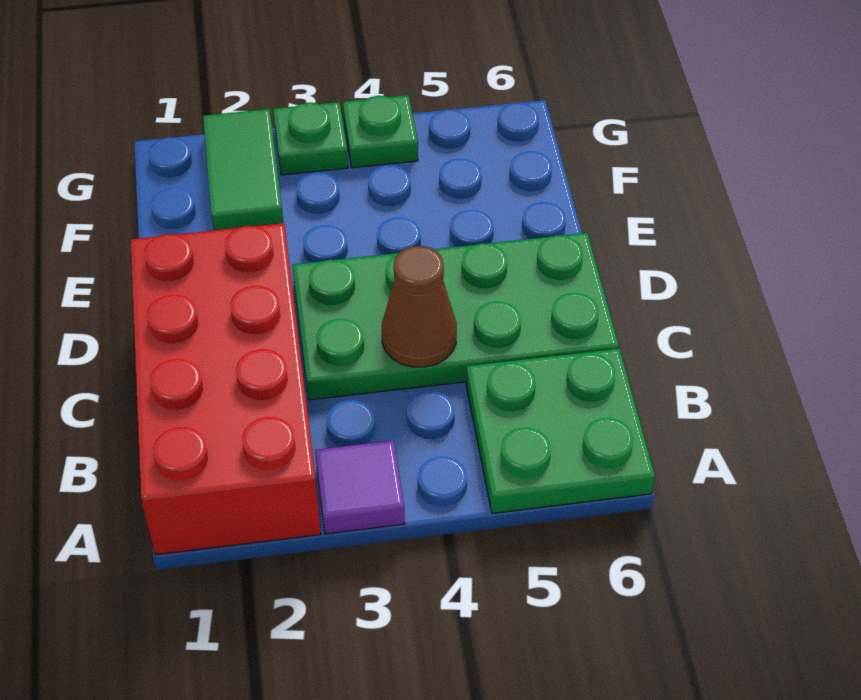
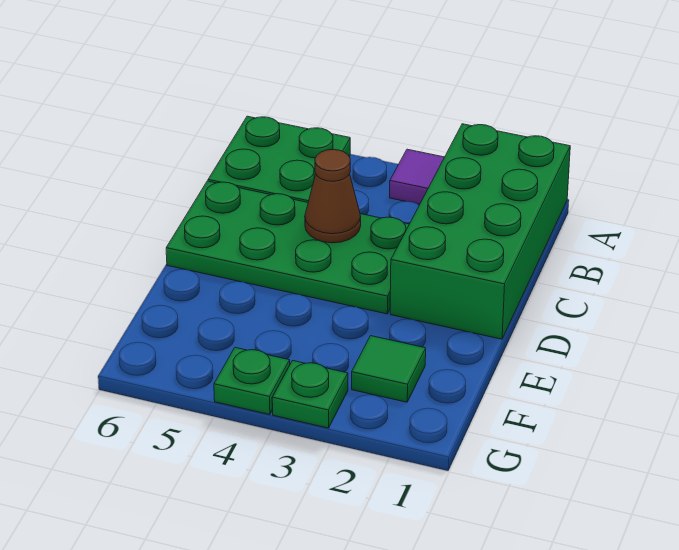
red brick A1:D2 level 1 -> green brick A1:D2 level 1
green tile F2:G2 level 1 -> green tile F2 level 1

